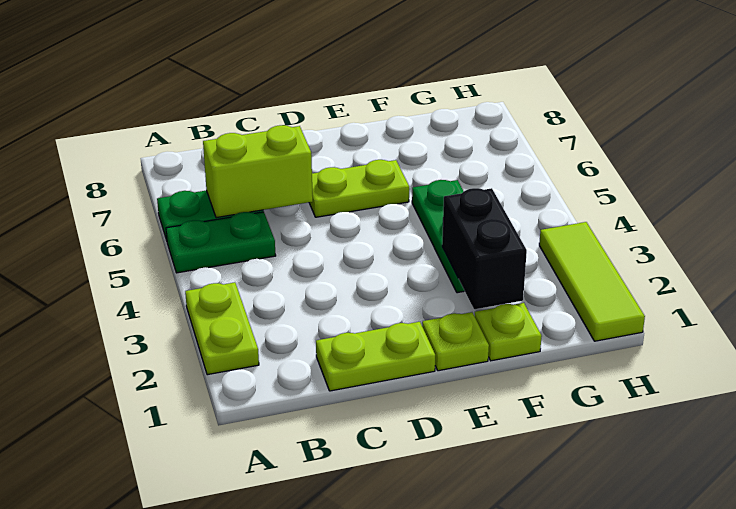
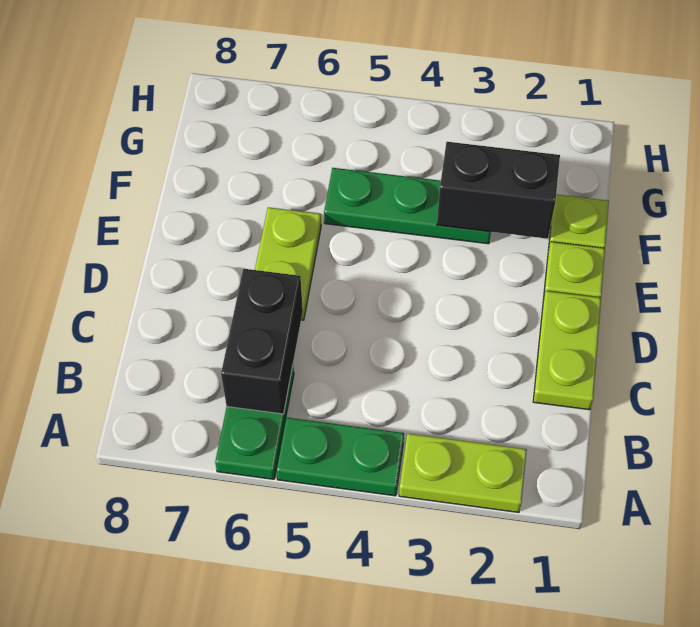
green plate A5:B5 level 1 -> green plate A4:A5 level 1
lime brick B6:C6 level 2 -> black brick B6:C6 level 2
lime tile H1:H3 level 1 -> none

